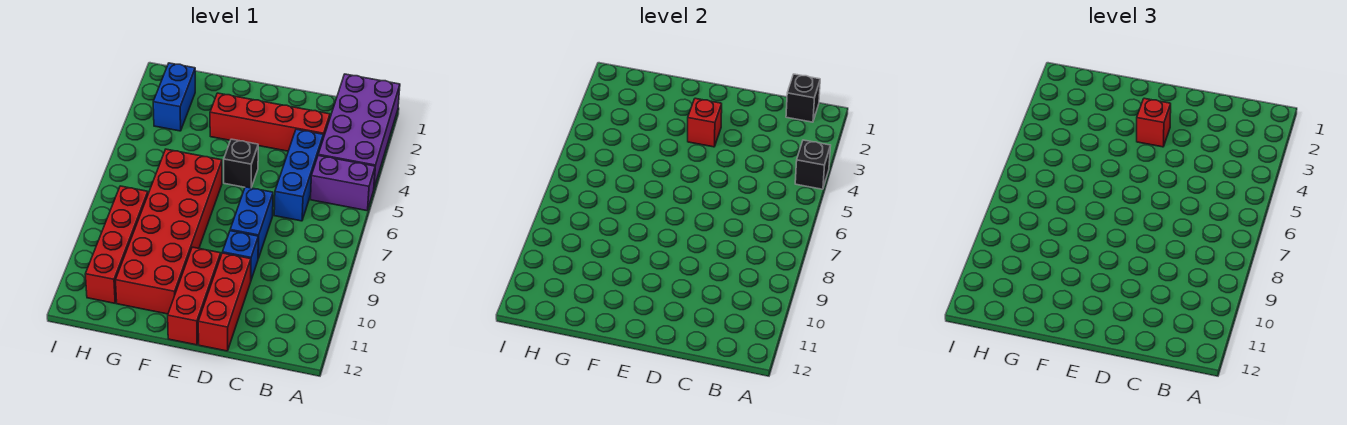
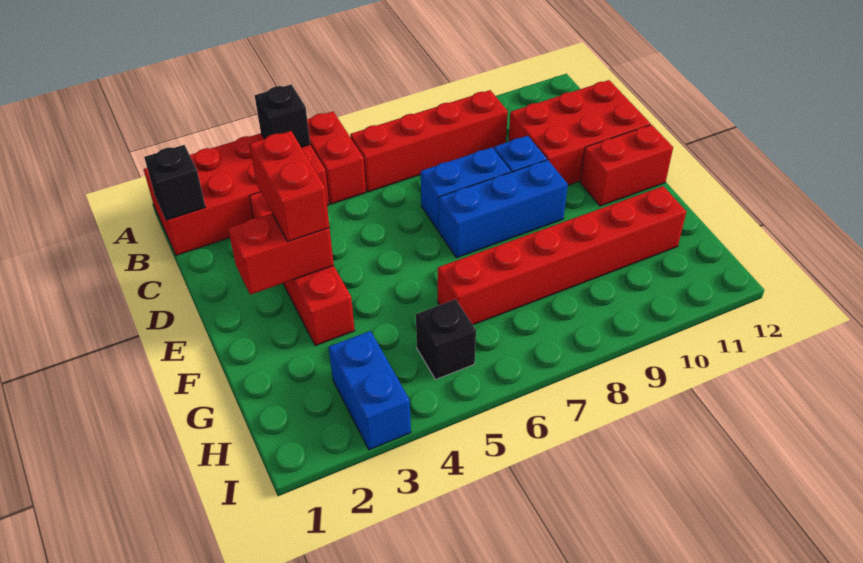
purple brick A1:B4 level 1 -> red brick A1:B4 level 1
purple brick A5:B5 level 1 -> red brick A5:B5 level 1
blue brick C4:C6 level 1 -> blue brick E7:E9 level 1
red brick D10:D12 level 1 -> red brick C10:D12 level 1
red brick E3 level 2 -> red brick E2:E3 level 2
red brick E3 level 3 -> red brick D3:E3 level 3
black brick E5 level 1 -> black brick H5 level 1
red brick E10:E12 level 1 -> red brick E11:E12 level 1
red brick F6:G11 level 1 -> red brick G6:G11 level 1
blue brick H2:H3 level 1 -> blue brick H3:I3 level 1
red brick H8:H11 level 1 -> red brick B6:B9 level 1

